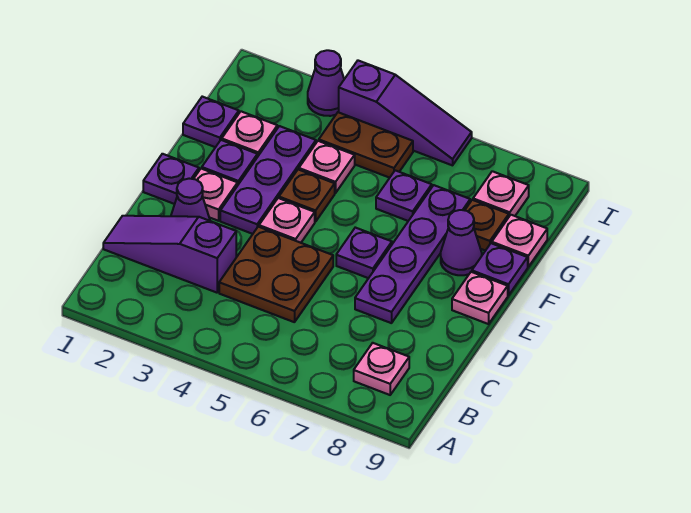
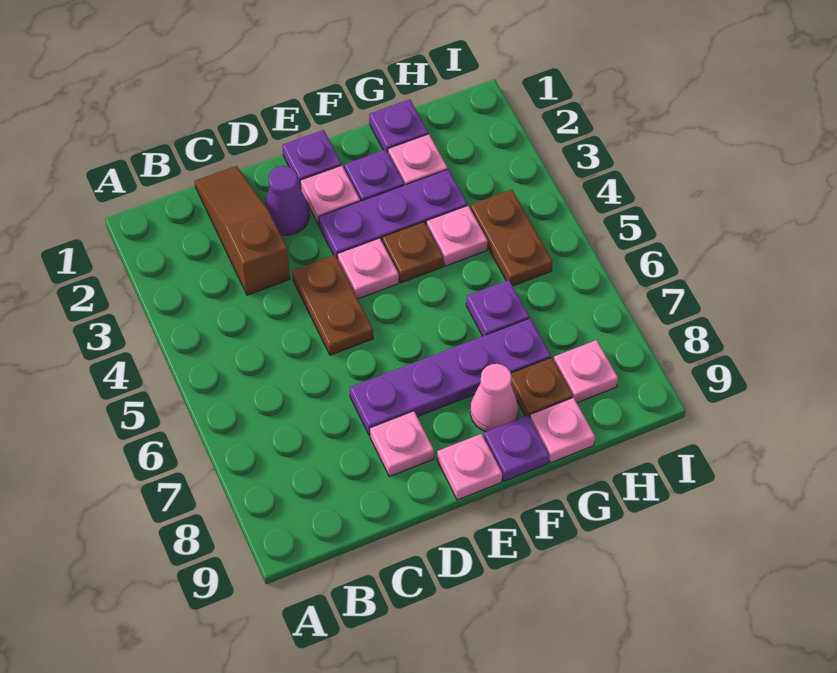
pink plate B8 level 1 -> pink plate D8 level 1
purple slope C1:C3 level 1 top 3 -> brown slope C1:C3 level 1 top 3
brown plate C4:D5 level 1 -> brown plate D4:D5 level 1
purple plate E6 level 1 -> none
purple cone F8 level 1 -> pink cone F8 level 1
purple cone I3 level 1 -> none
purple slope I4:I6 level 1 top 4 -> none

